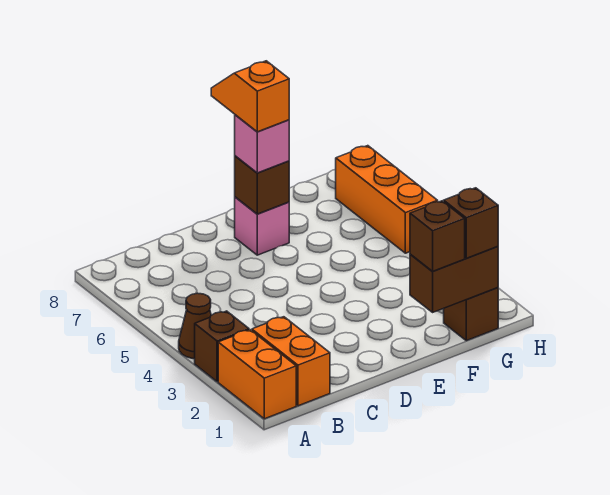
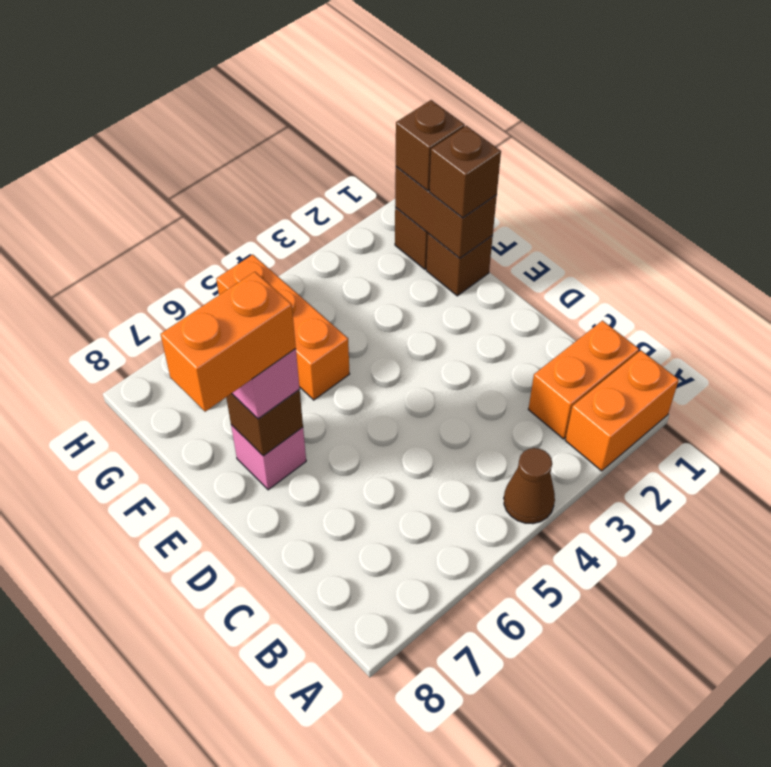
brown brick A3 level 1 -> brown brick F1 level 1
orange slope E7:E8 level 4 top 7 -> orange brick E7:E8 level 4
orange brick H5:H7 level 1 -> orange brick F5:H5 level 1

